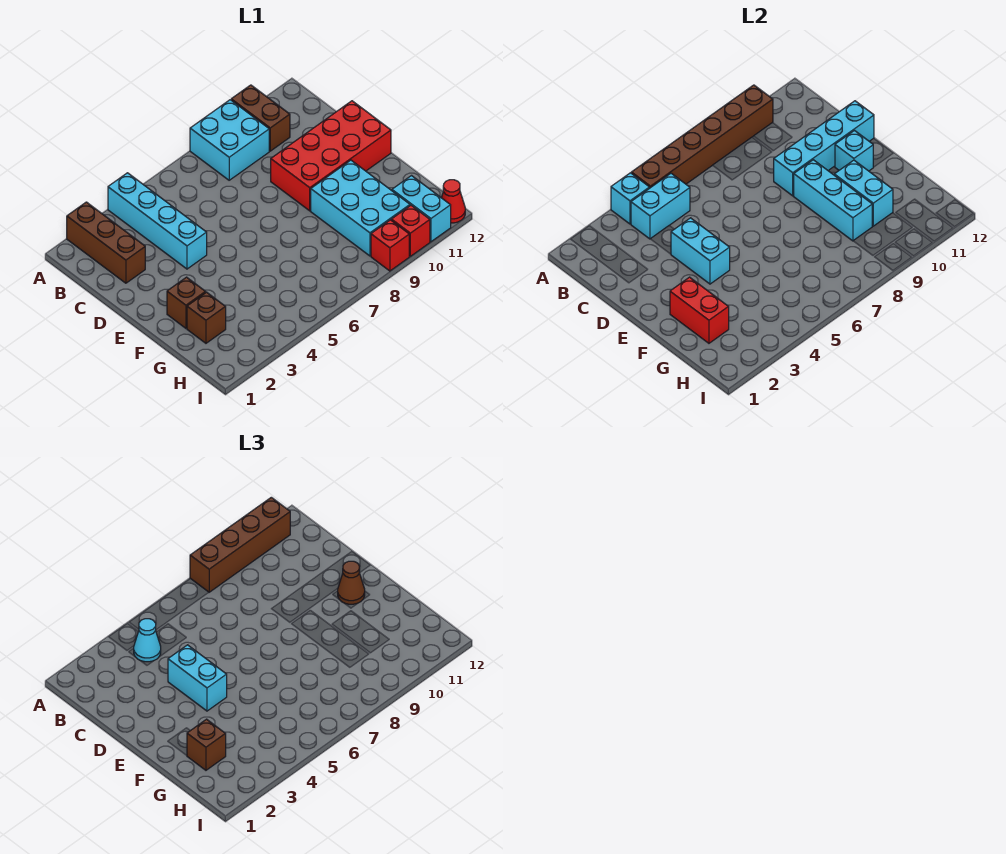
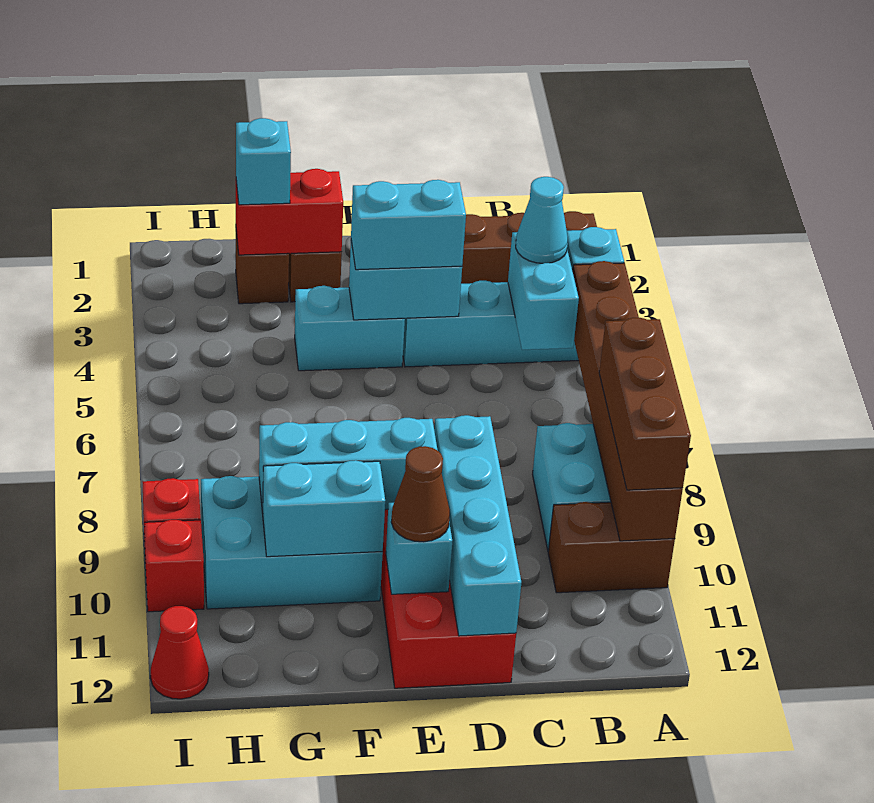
brown brick A8:A11 level 3 -> brown brick A8:A10 level 3
brown brick G2 level 3 -> cyan brick G2 level 3
cyan brick H11:I11 level 1 -> cyan brick E4:F4 level 1

